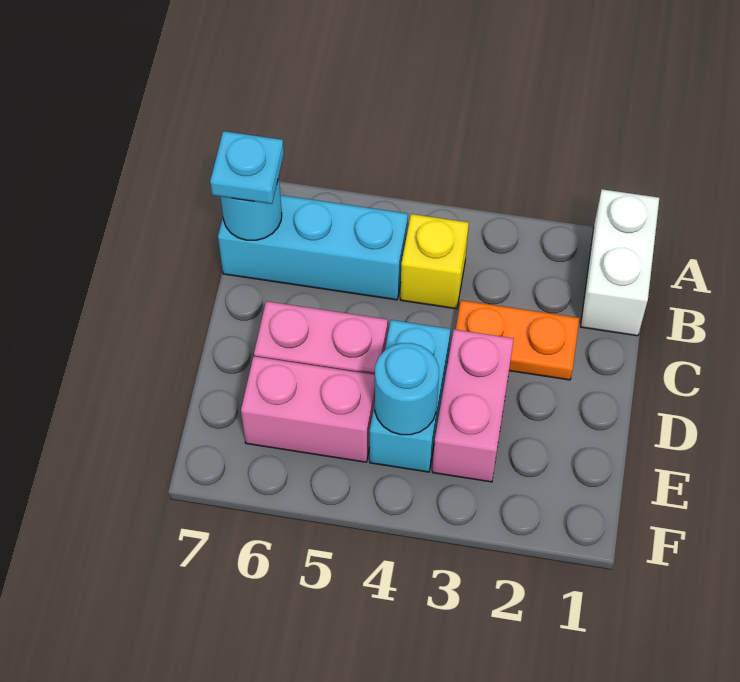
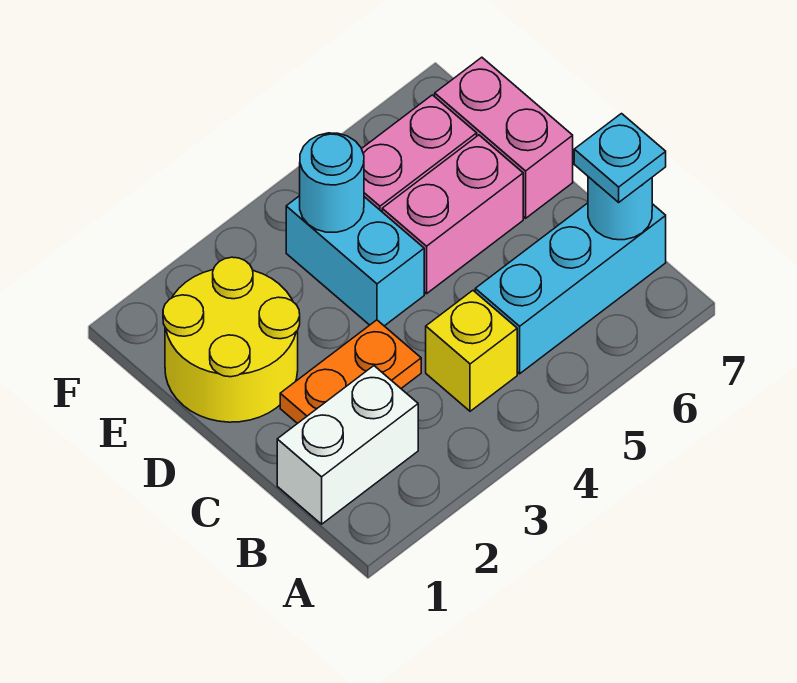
white brick A1:B1 level 1 -> white brick B1:B2 level 1
none -> yellow round brick D1:E2 level 1
pink brick D3:E3 level 1 -> pink brick D7:E7 level 1

